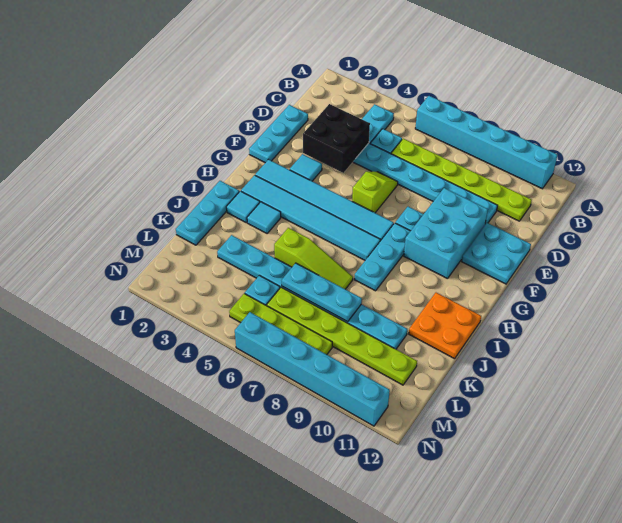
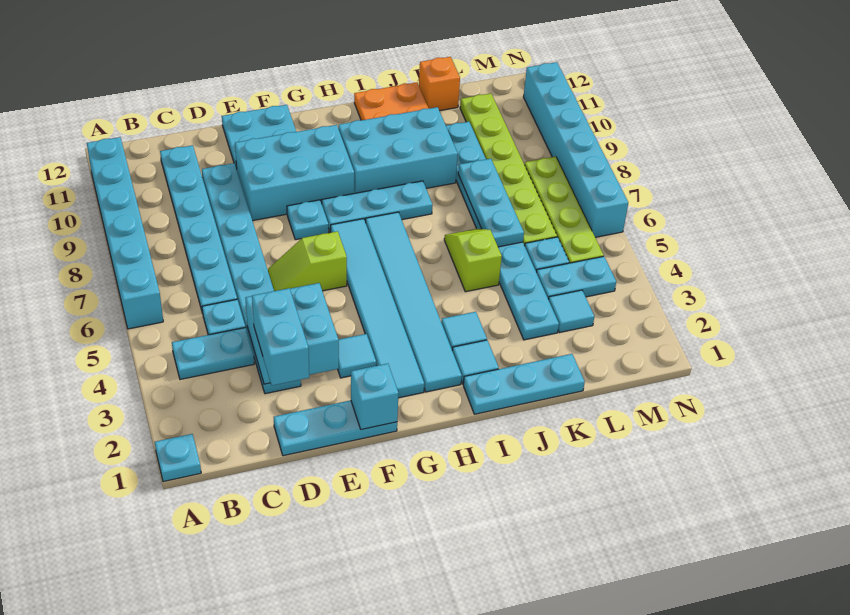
none -> cyan plate A1 level 1
lime plate C6:C11 level 1 -> cyan plate C6:C11 level 1
none -> cyan brick D2:D3 level 3
black brick D3:E4 level 2 -> cyan brick D3:E4 level 2
none -> cyan brick F1 level 2
none -> cyan brick H9:J10 level 1
lime slope J5:J7 level 1 top 5 -> lime slope J5:J6 level 1 top 5
none -> orange brick K12 level 1
none -> cyan tile L3 level 1
none -> cyan plate L4:M4 level 1

